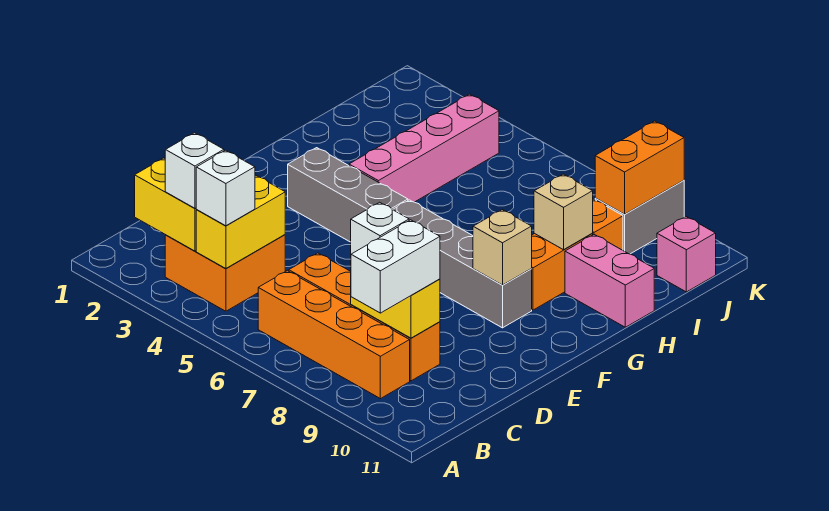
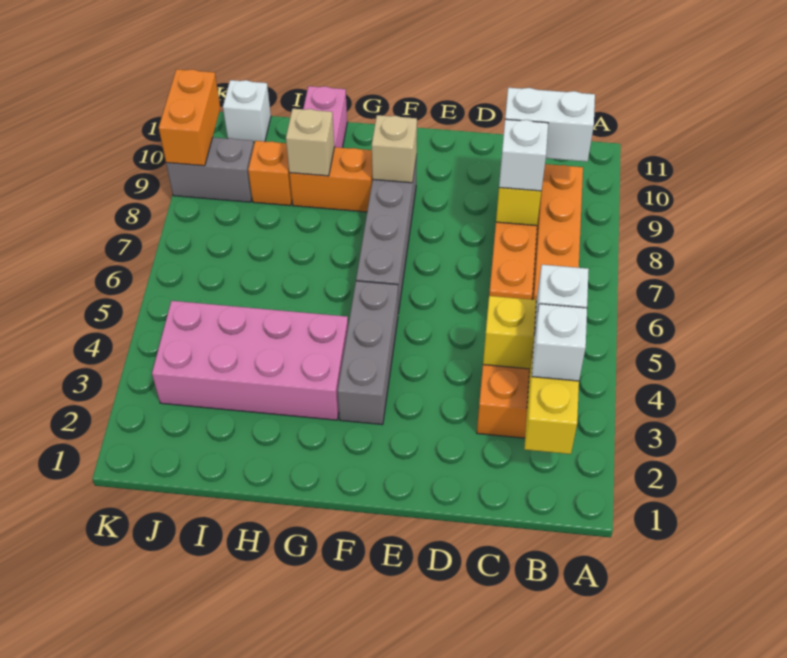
pink brick G4:J4 level 1 -> pink brick G3:J4 level 1
orange brick J9:K9 level 2 -> orange brick K9:K10 level 2
pink brick J11 level 1 -> white brick J11 level 1

